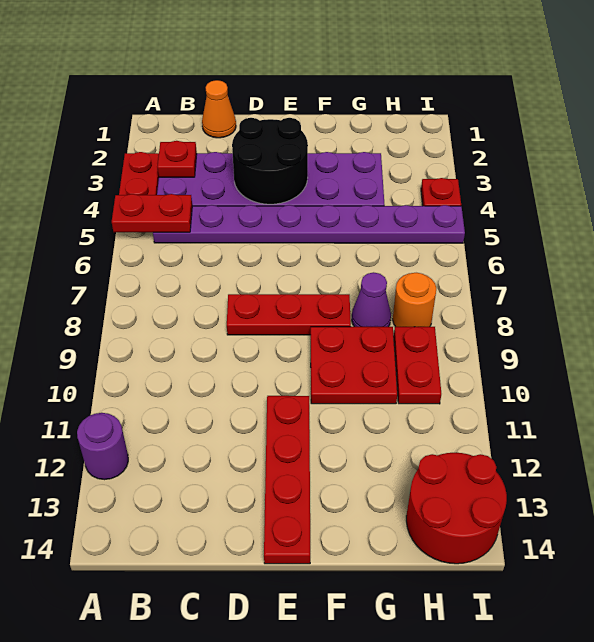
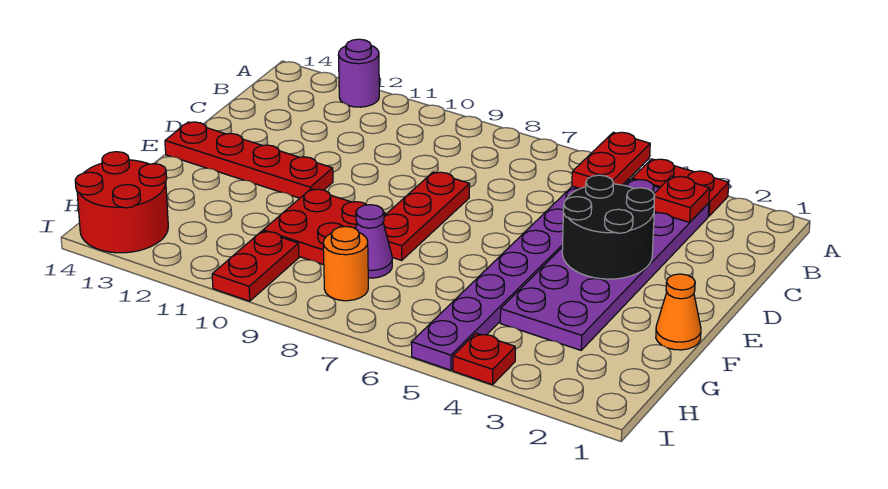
orange cone C1 level 1 -> orange cone F1 level 1
red plate H9:H10 level 1 -> red plate H10:I10 level 1

